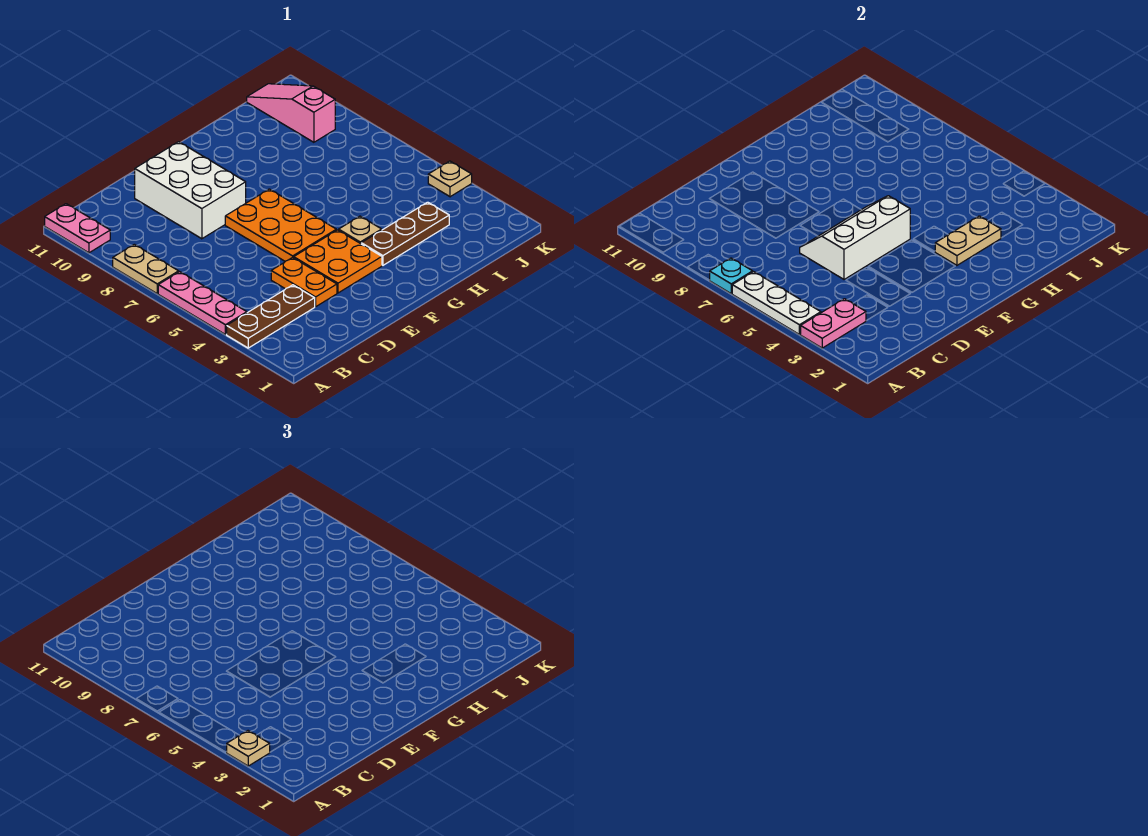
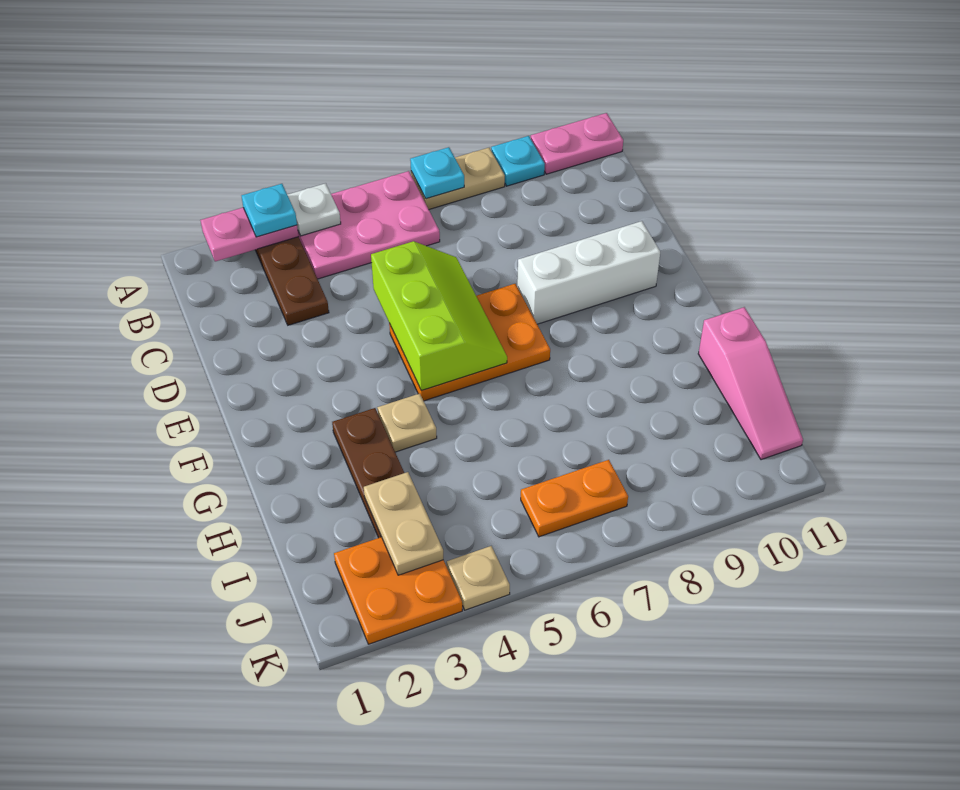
pink plate A3:B3 level 2 -> pink plate A2:A3 level 2
tan plate A3 level 3 -> cyan plate A3 level 3
pink plate A4:A6 level 1 -> pink plate A4:B6 level 1
white plate A4:A6 level 2 -> white plate A4 level 2
none -> cyan plate A9 level 1
orange plate D3:D4 level 1 -> orange plate J6:J7 level 1
white slope D5:F6 level 2 top 5 -> lime slope D5:F6 level 2 top 5
white brick D8:E10 level 1 -> white brick E8:E10 level 1
orange plate E3:F4 level 1 -> orange plate J2:K3 level 1
tan plate G3:H3 level 2 -> tan plate I3:J3 level 2
pink slope J9:J11 level 1 top 9 -> pink slope H11:J11 level 1 top H

